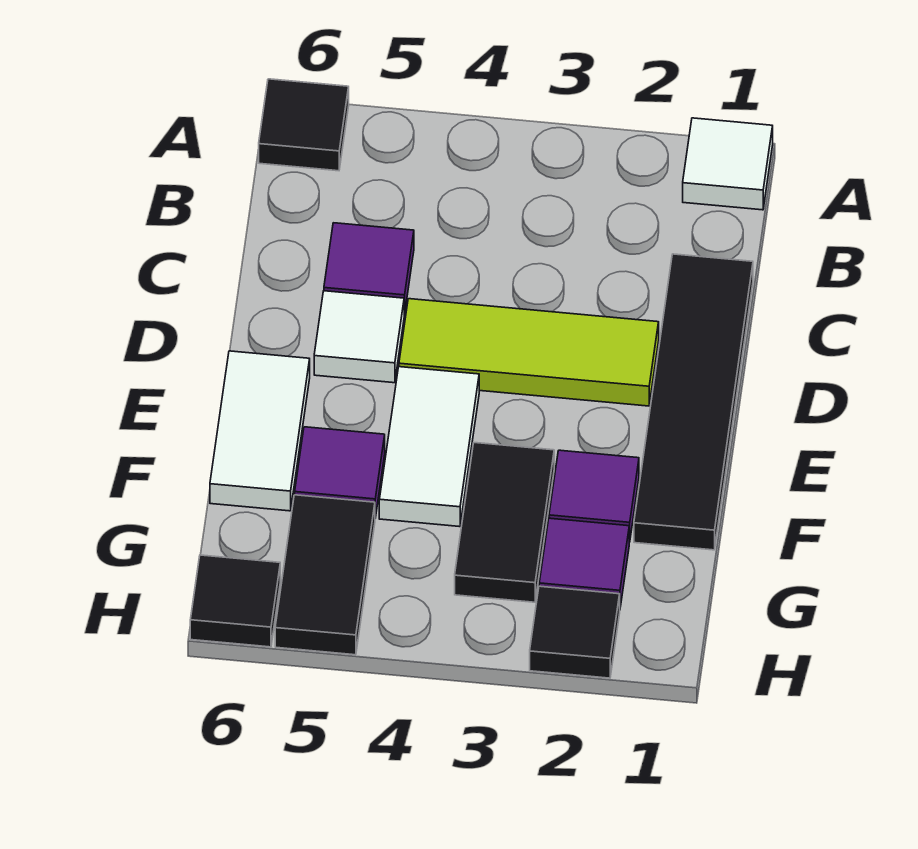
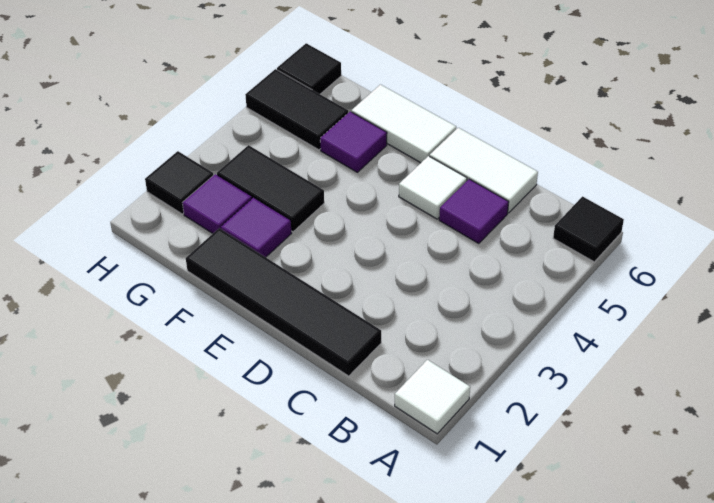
lime tile D2:D4 level 1 -> none
white tile E4:F4 level 1 -> white tile C6:D6 level 1

